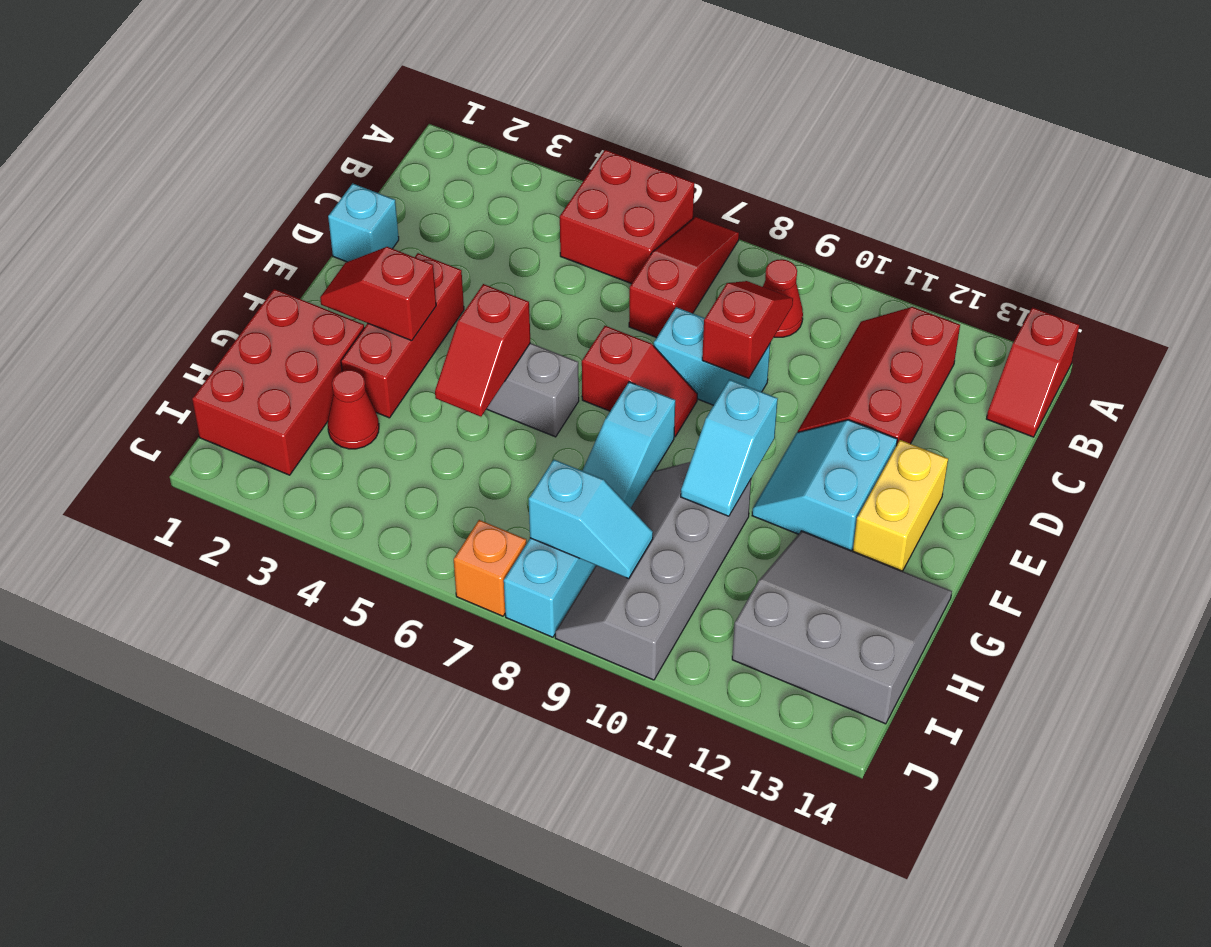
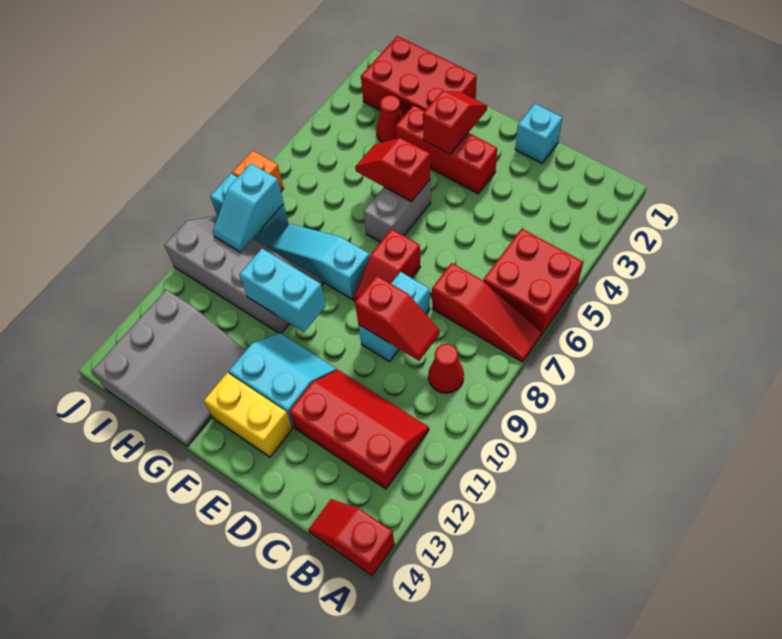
cyan slope F10:G10 level 2 top F -> cyan brick F10:G10 level 2

